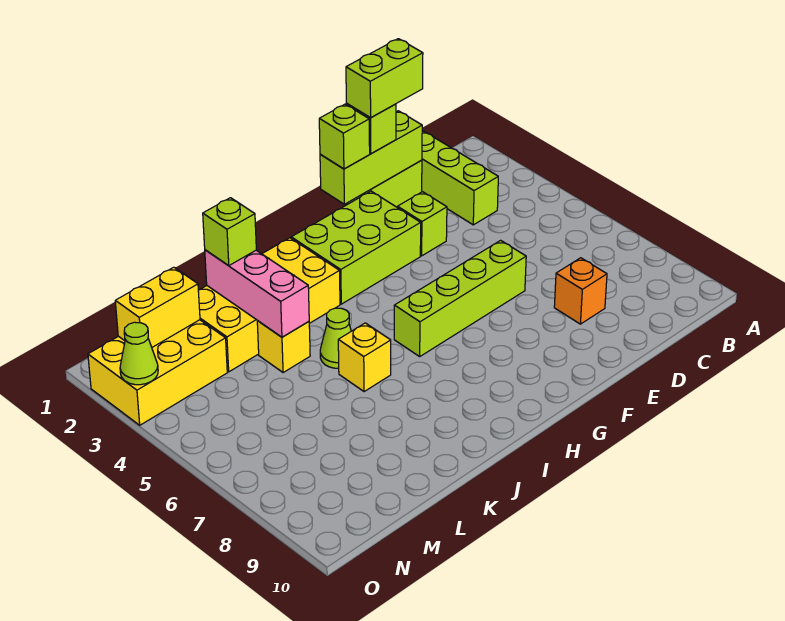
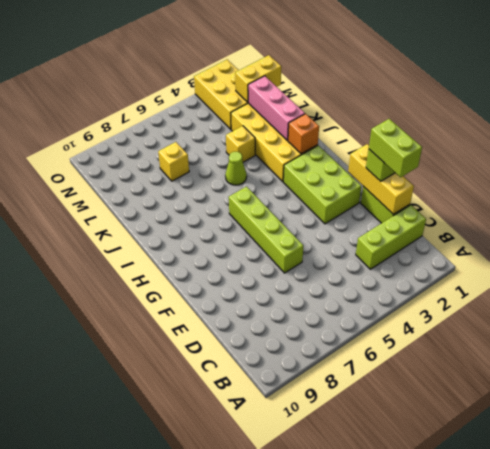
lime brick D1:F1 level 2 -> yellow brick D1:F1 level 2
orange brick D8 level 1 -> orange brick I2 level 2
lime brick E3 level 1 -> none
lime brick F1 level 3 -> none
yellow brick J6 level 1 -> yellow brick L7 level 1
pink brick K2:K4 level 2 -> pink brick J2:L2 level 2
lime brick K2 level 3 -> none
yellow brick M2:N2 level 2 -> yellow brick M1:M2 level 2
lime cone O3 level 2 -> none

